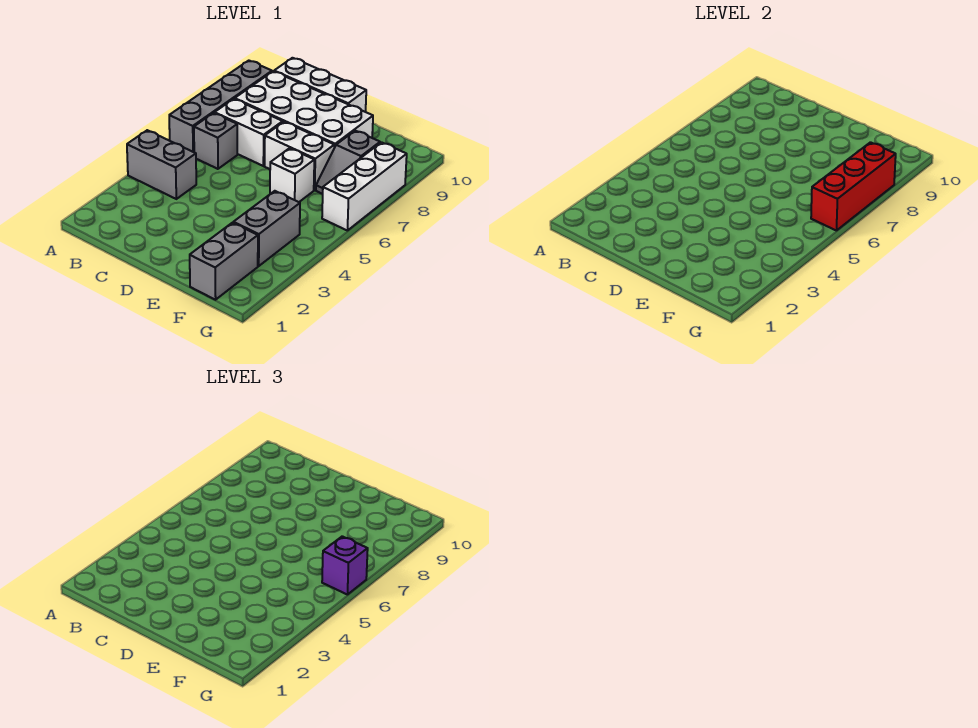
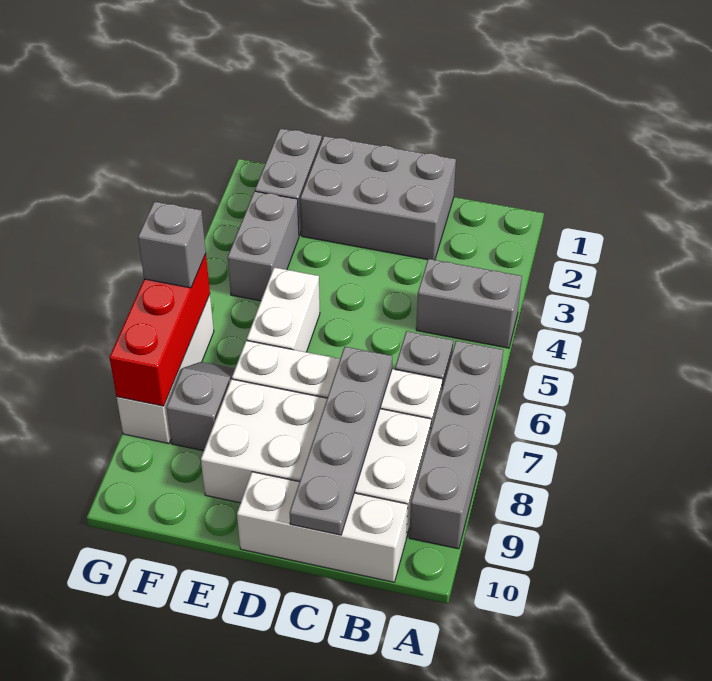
none -> grey brick C1:E2 level 1
none -> grey plate C7:C10 level 2
white brick E6 level 1 -> white brick E5:E6 level 1
purple brick G6 level 3 -> grey brick G6 level 3

